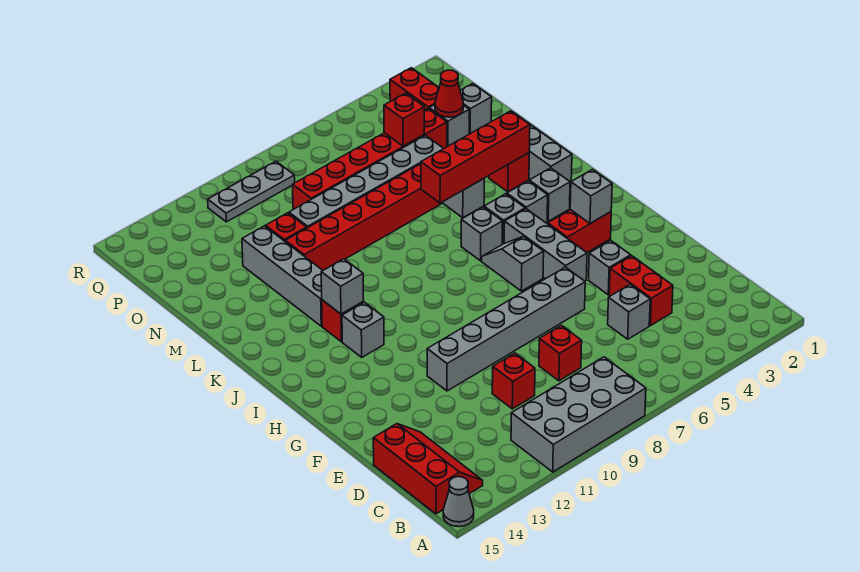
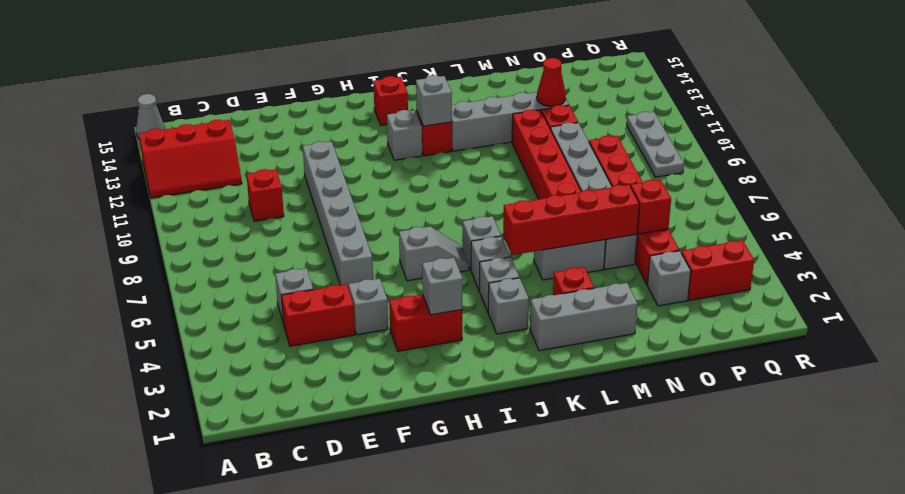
grey brick A8:B11 level 1 -> none
red slope B14:D15 level 1 top 15 -> red slope A12:C13 level 1 top 13
red brick D8 level 1 -> red brick I14 level 1
grey brick G5:I5 level 1 -> none
red brick H3:H4 level 1 -> red brick G3:H3 level 1
red brick L3:L6 level 2 -> red brick K5:N5 level 2
grey brick O2 level 1 -> none
red cone O3 level 2 -> red cone N12 level 2

